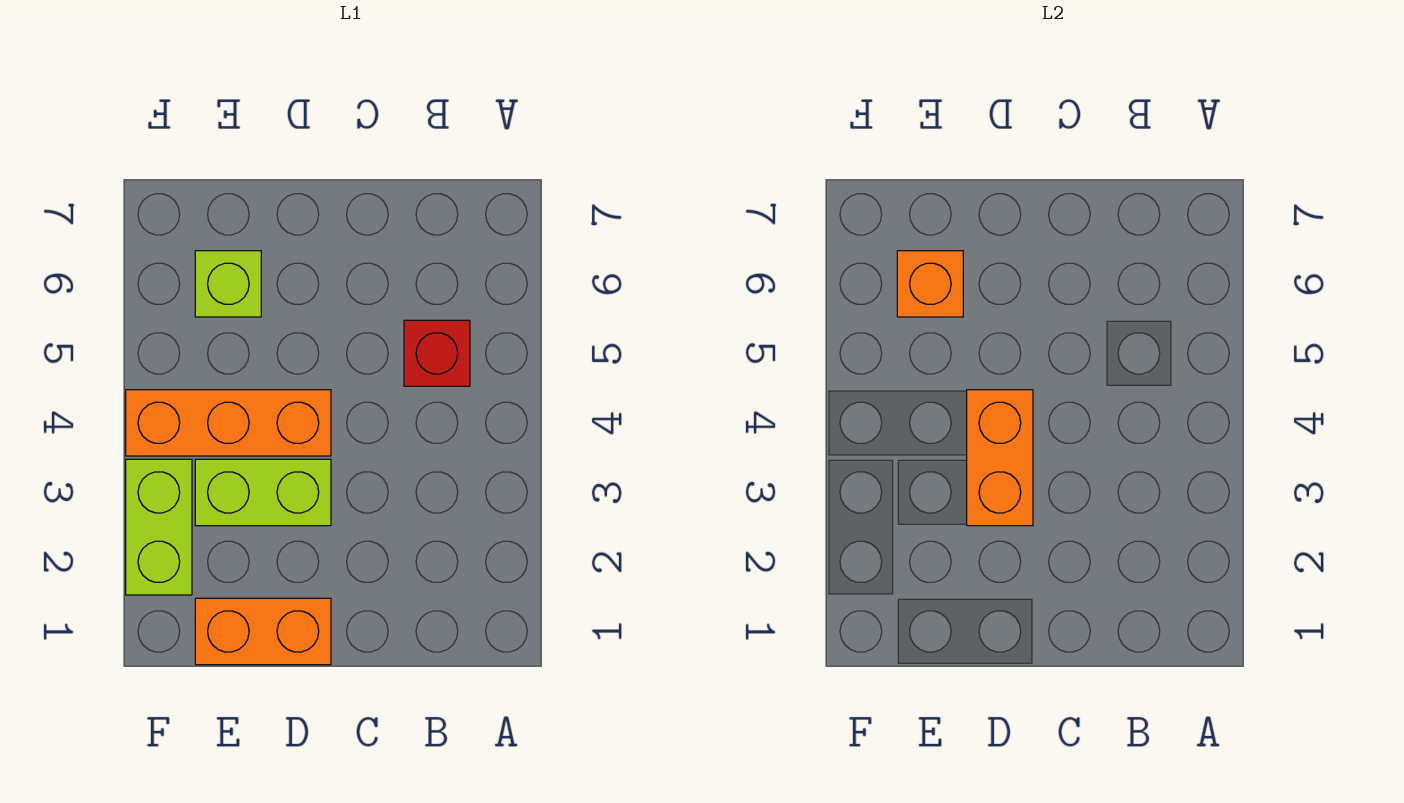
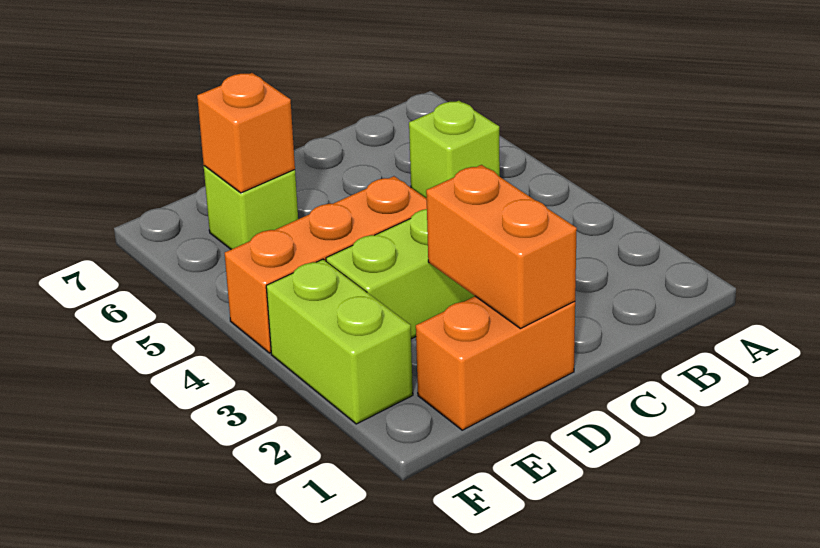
red brick B5 level 1 -> lime brick B5 level 1
orange brick D3:D4 level 2 -> orange brick D1:D2 level 2

